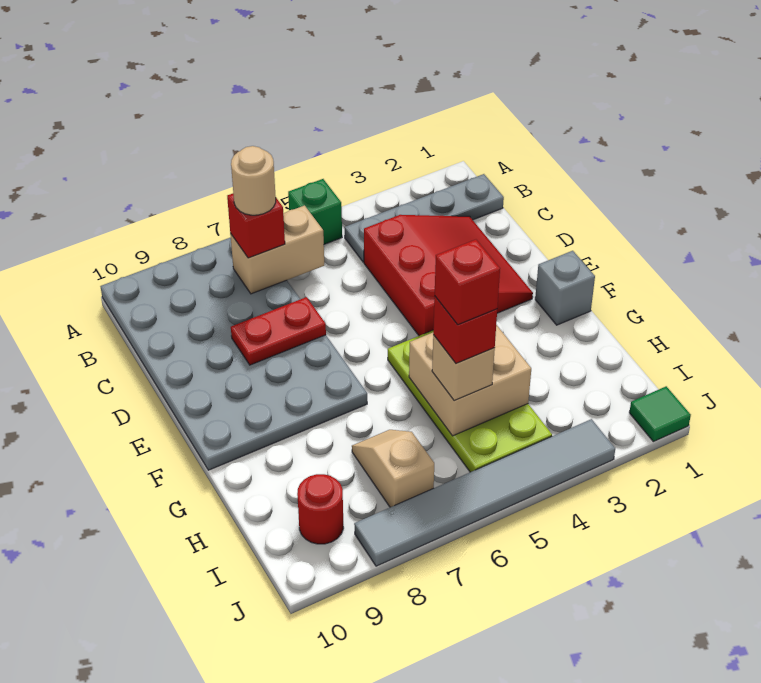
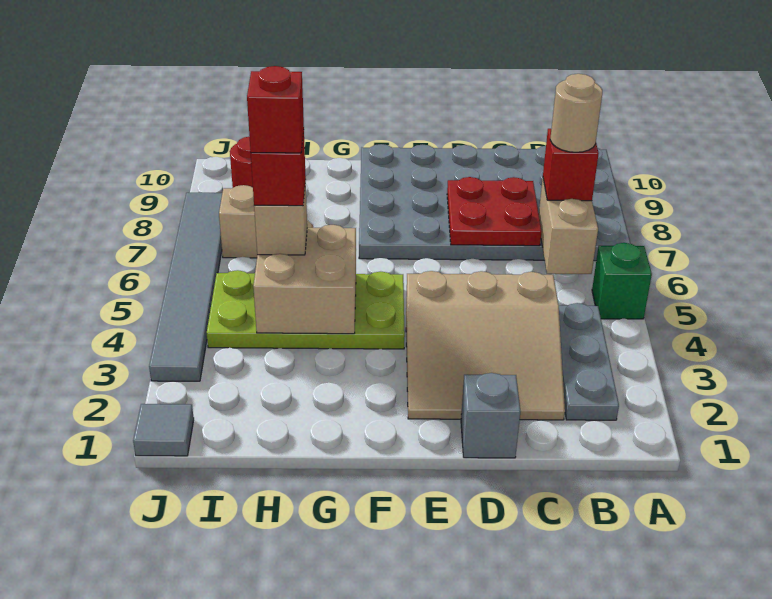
grey plate B1:B4 level 1 -> grey plate B2:B4 level 1
red slope C2:E4 level 1 top 4 -> tan slope C2:E4 level 1 top 4
red plate D7:D8 level 2 -> red plate C7:D8 level 2
grey brick F1 level 1 -> grey brick D1 level 1
green tile J1 level 1 -> grey tile J1 level 1

